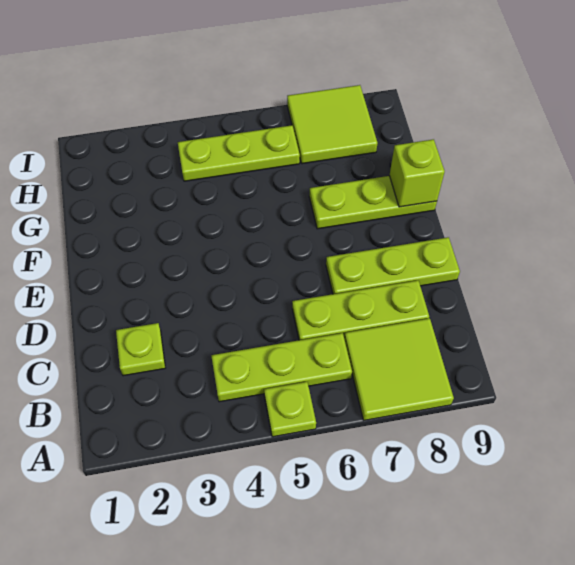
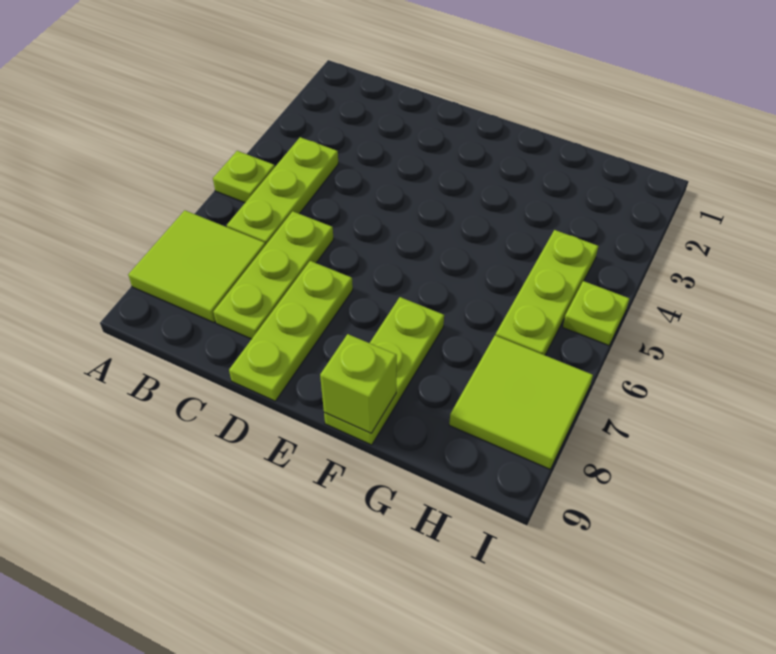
lime plate C2 level 1 -> lime plate I5 level 1

